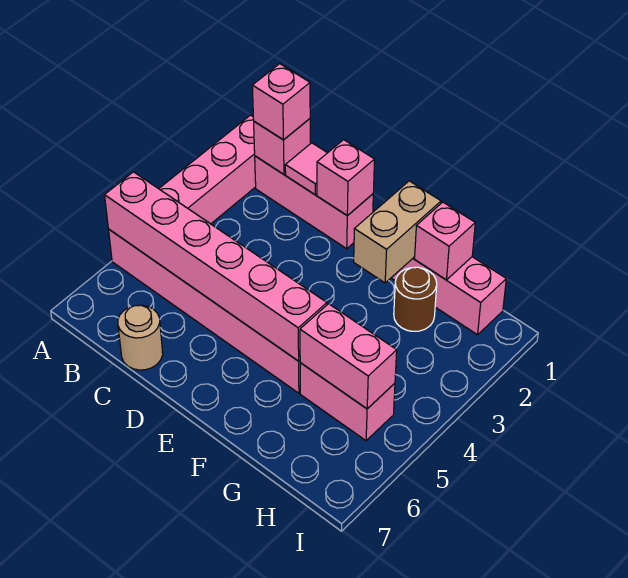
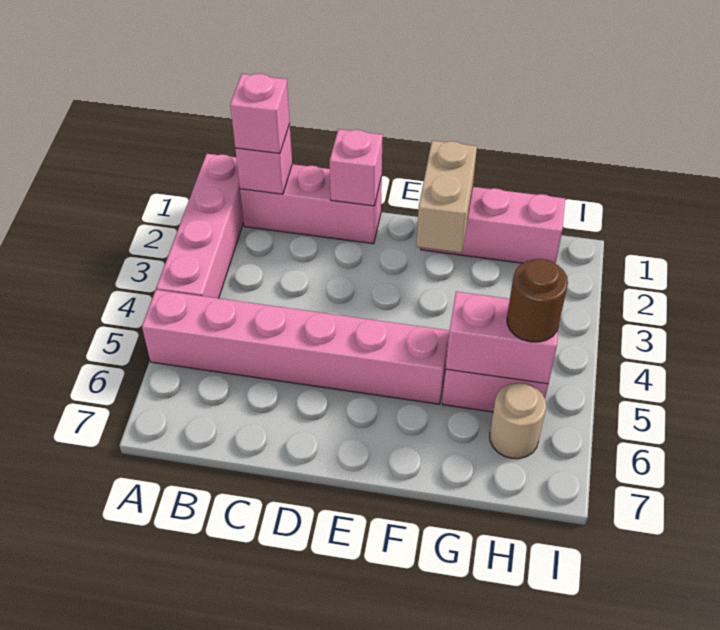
pink brick A5:F5 level 2 -> none
pink tile C1 level 2 -> none
tan round brick C7 level 1 -> tan round brick H6 level 1
pink brick G1 level 2 -> none
brown round brick G2 level 1 -> brown round brick H5 level 3

